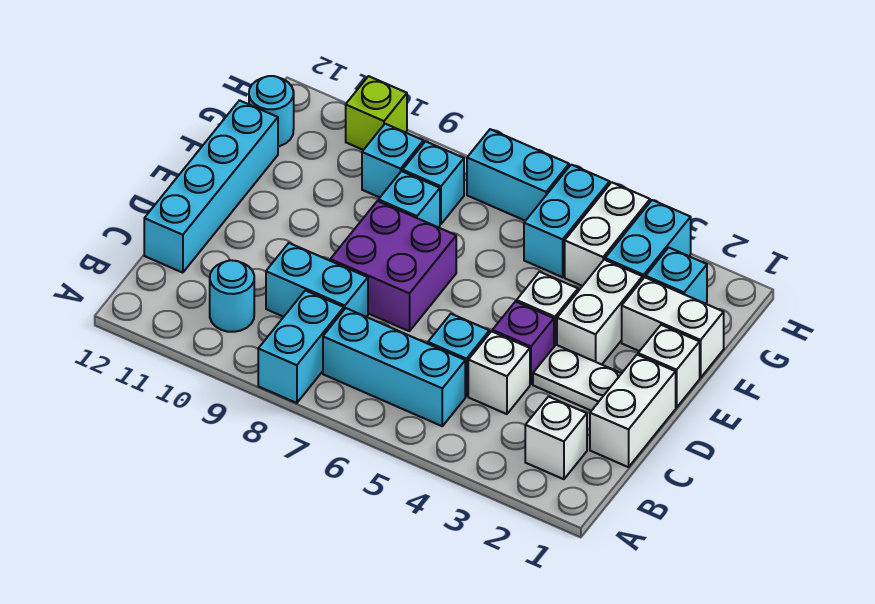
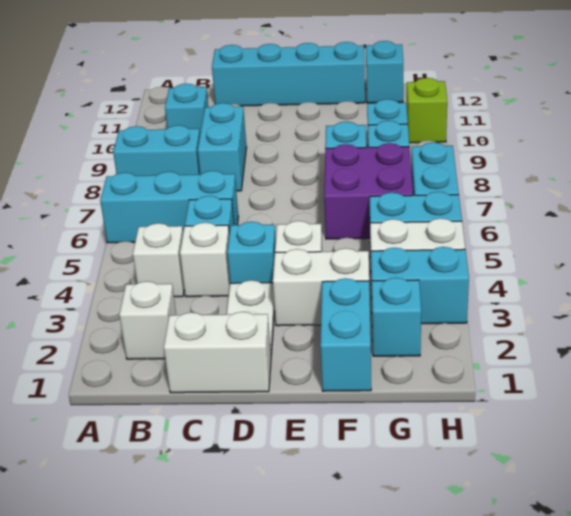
cyan brick B5:B7 level 1 -> cyan brick A6:C6 level 1
cyan round brick B10 level 1 -> cyan brick B10 level 1
purple brick D4 level 1 -> cyan brick D4 level 1
purple brick D7:E8 level 1 -> purple brick F6:G7 level 1
white brick E1 level 1 -> white brick B4 level 1
white brick F1:F2 level 1 -> cyan brick F1:F2 level 1
cyan round brick G12 level 1 -> cyan brick G12 level 1

